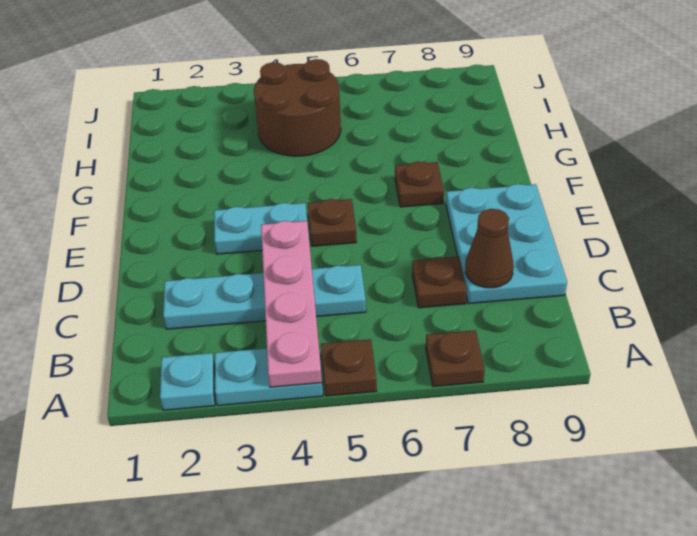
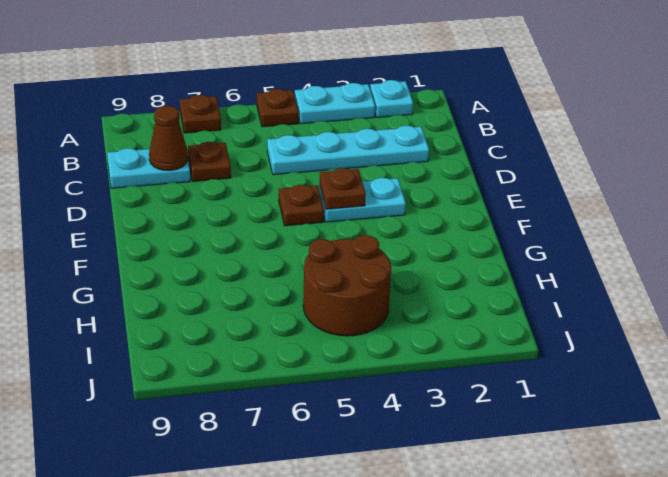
pink plate A4:D4 level 2 -> none
cyan plate C8:E9 level 1 -> cyan plate C8:C9 level 1
brown plate F7 level 1 -> brown plate E4 level 2

